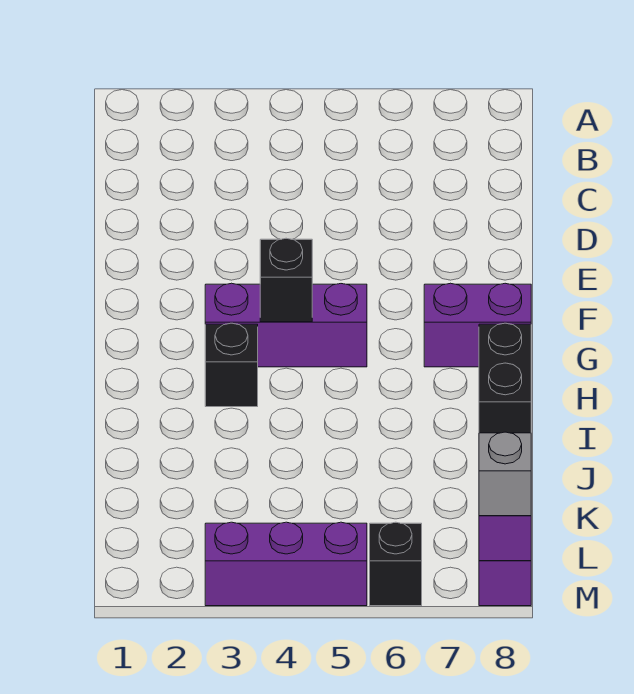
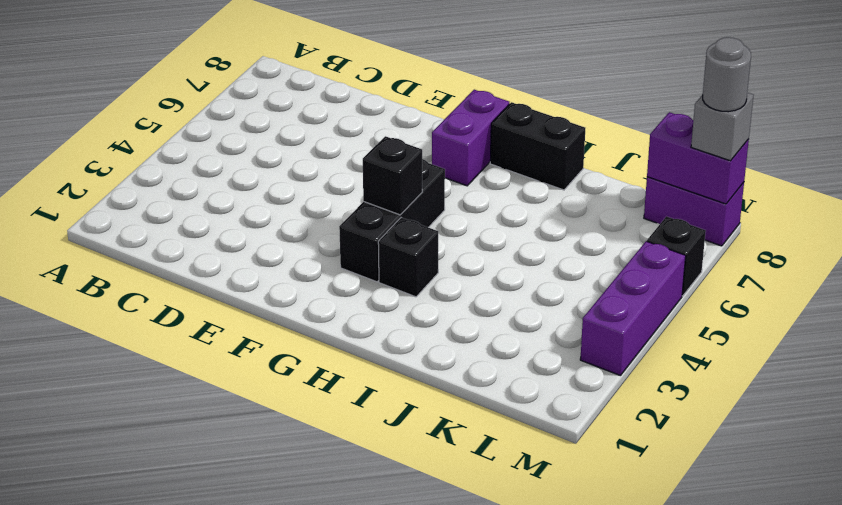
purple brick G3:G5 level 1 -> black brick G3:G5 level 1
none -> grey round brick M8 level 4

